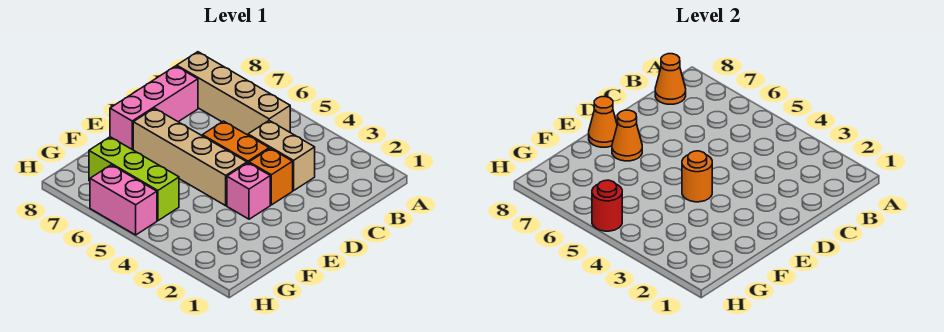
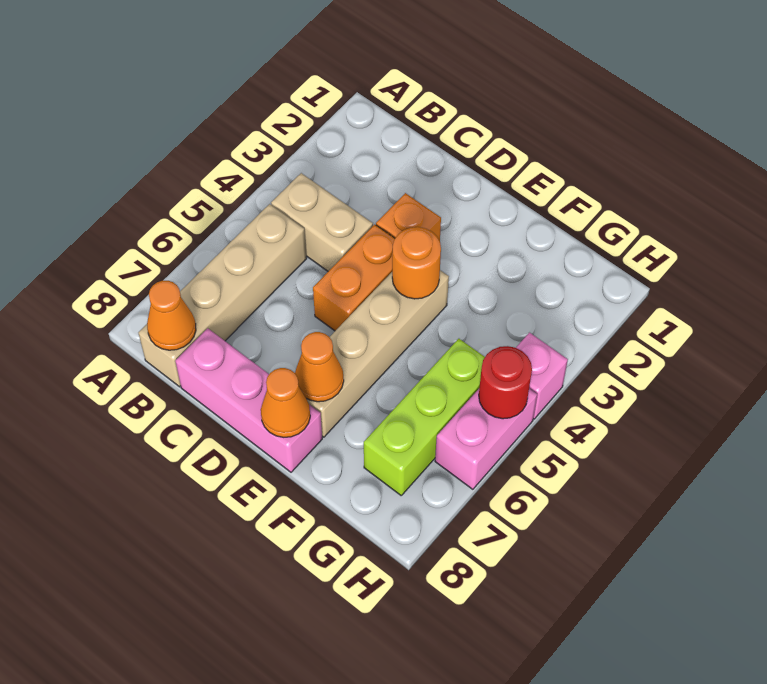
tan brick C3:C4 level 1 -> tan brick B4:C4 level 1
pink brick E3 level 1 -> pink brick H4 level 1

